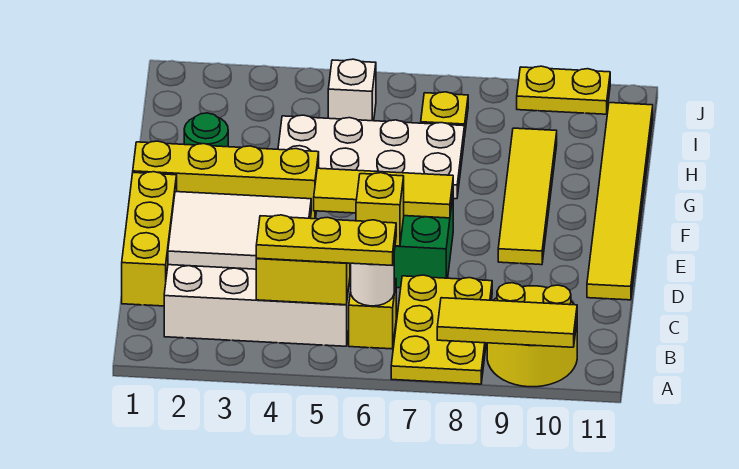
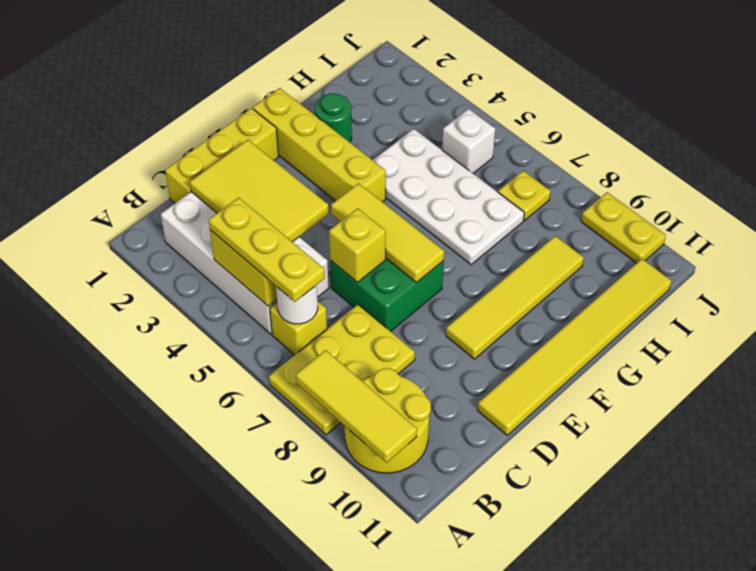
white tile C2:D4 level 2 -> yellow tile C2:D4 level 2

